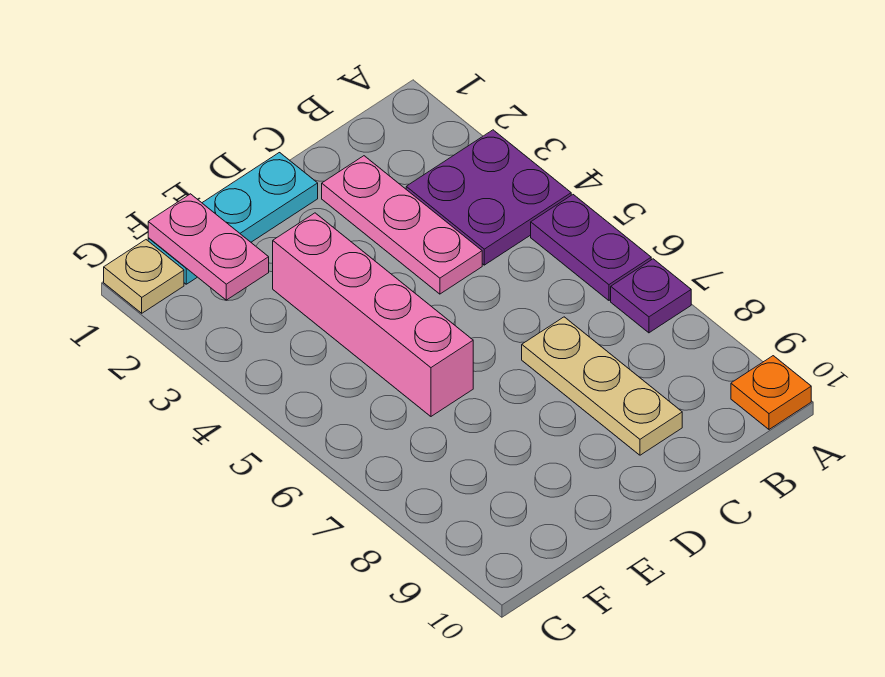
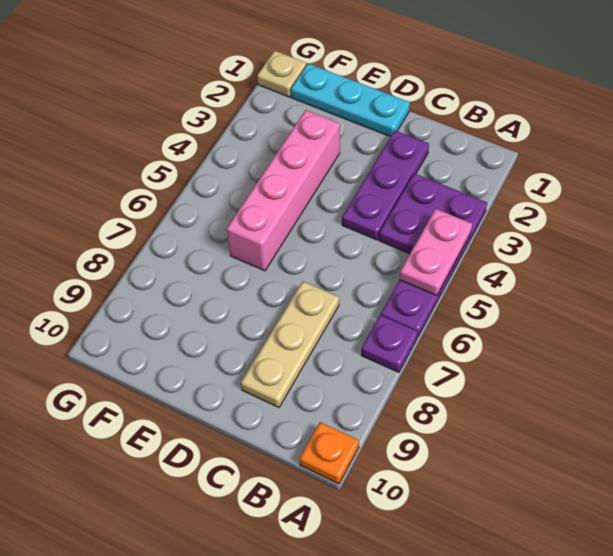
pink plate C2:C4 level 1 -> purple plate C2:C4 level 1
pink plate F1:F2 level 2 -> pink plate A4:A5 level 2

